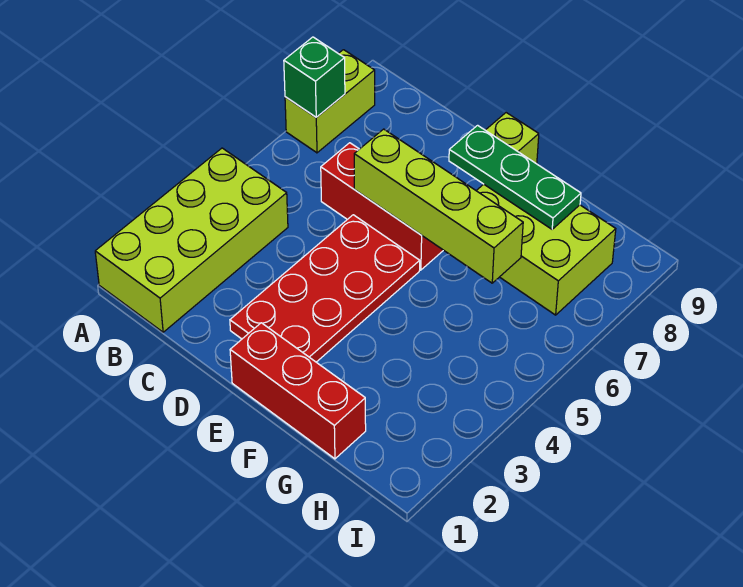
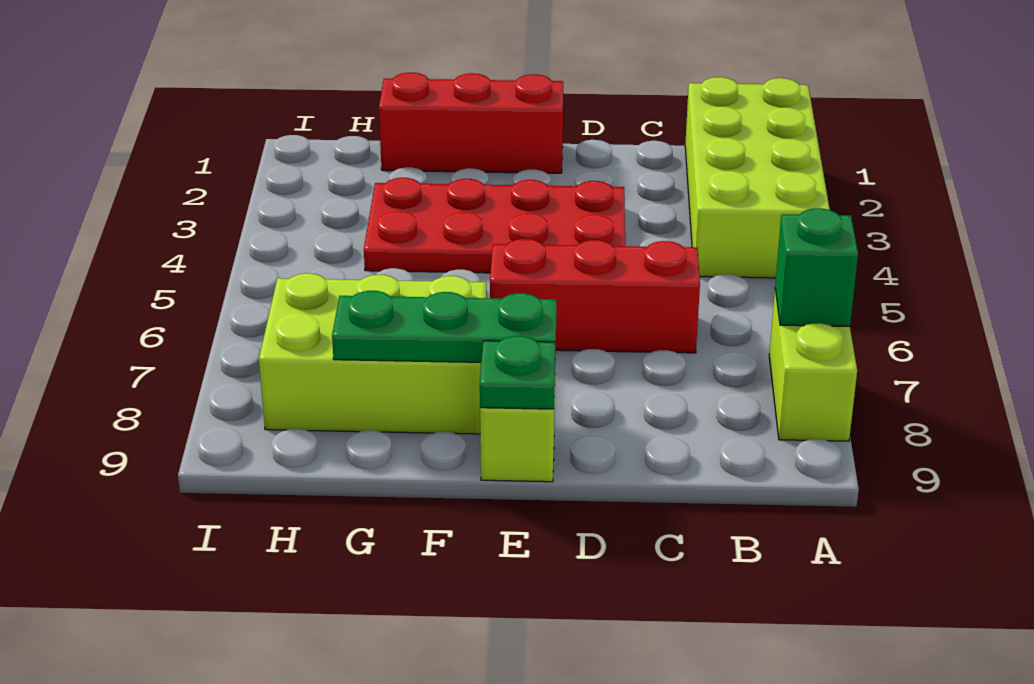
red plate D2:E5 level 1 -> red plate D3:G4 level 1
lime brick D6:G6 level 2 -> none
none -> green plate E9 level 2

